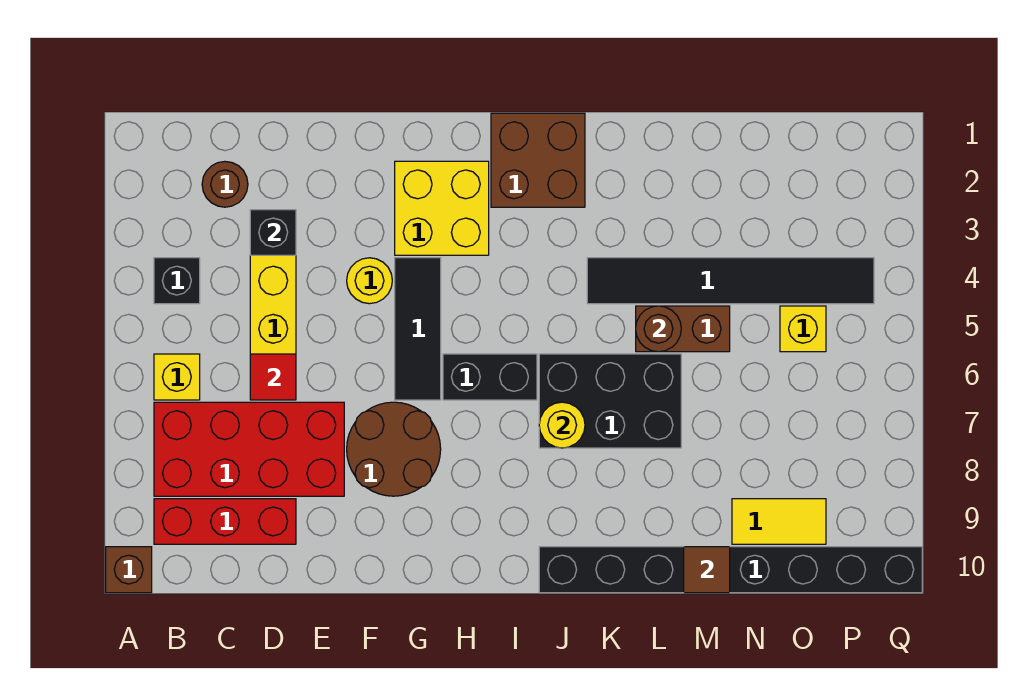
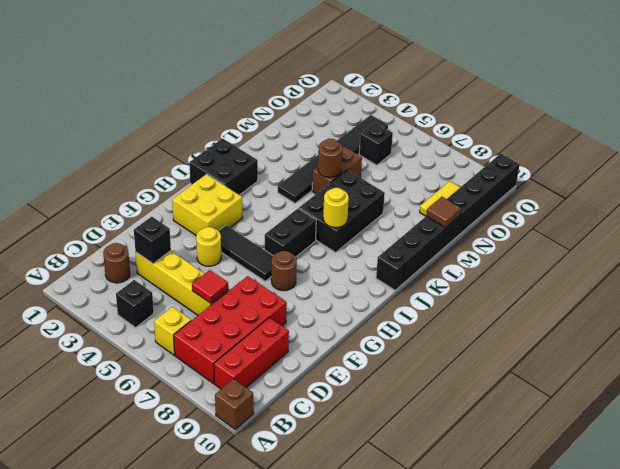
brown round brick F7:G8 level 1 -> brown round brick G7 level 1
brown brick I1:J2 level 1 -> black brick I1:J2 level 1
yellow brick O5 level 1 -> black brick O5 level 1

